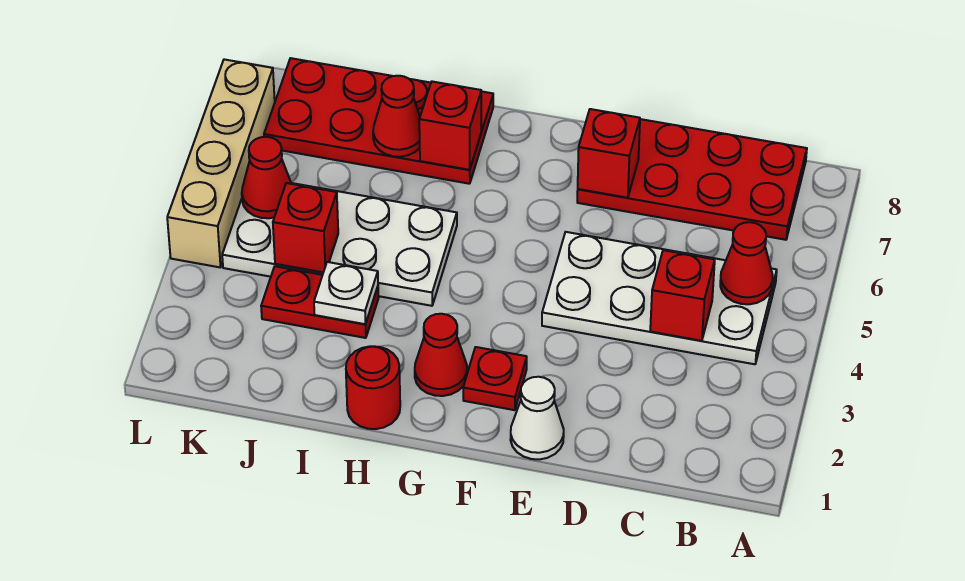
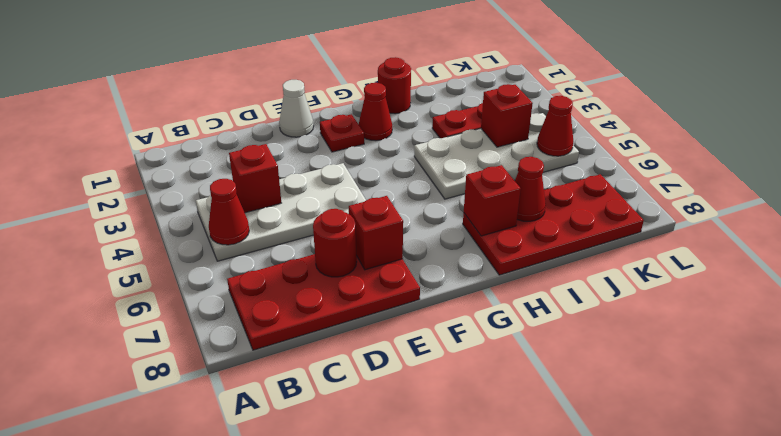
none -> red round brick D7 level 2
white plate I3 level 2 -> none
tan brick L4:L7 level 1 -> none

